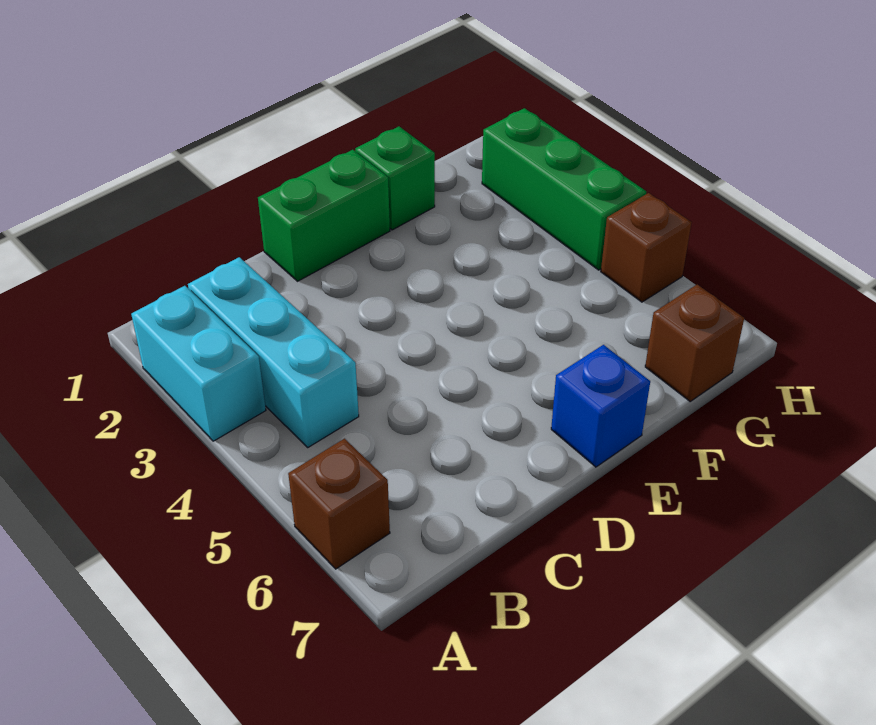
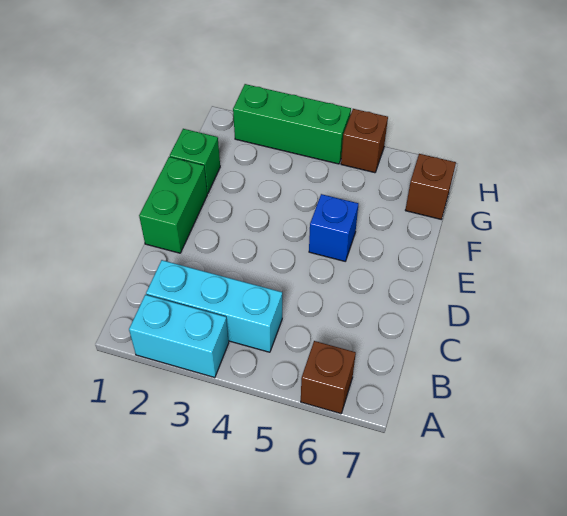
blue brick E7 level 1 -> blue brick E5 level 1

